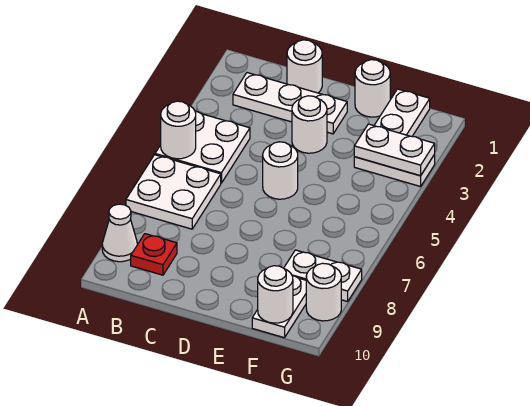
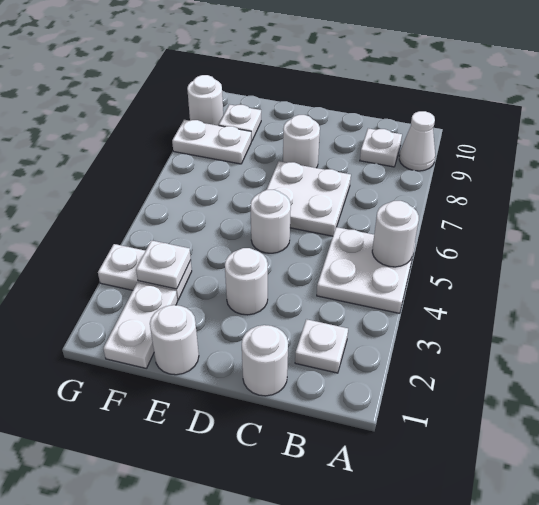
white plate A6:B7 level 1 -> white plate C6:D7 level 1
white plate B2:D2 level 1 -> white plate B2 level 1
red plate B9 level 1 -> white plate B9 level 1
white plate F3:G3 level 2 -> white plate F3 level 2
white plate F9:F10 level 1 -> white plate F9 level 1
white round brick F10 level 2 -> white round brick D8 level 1

